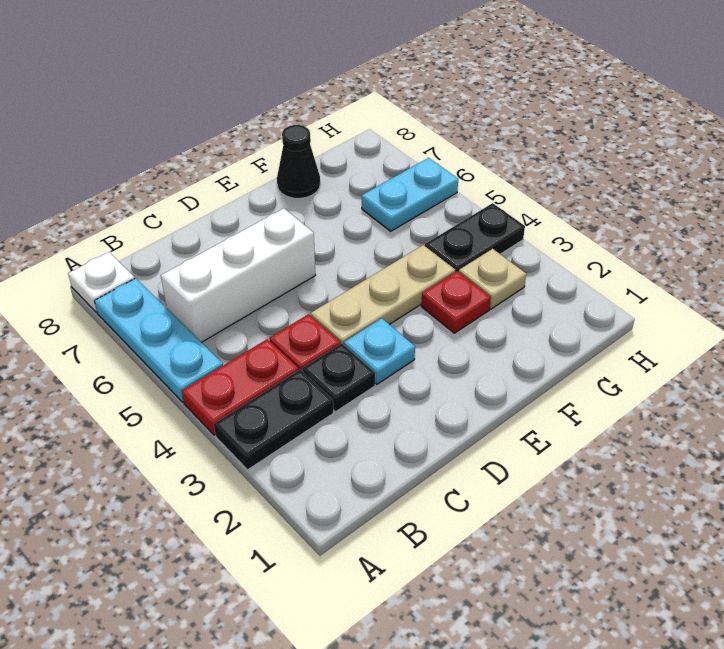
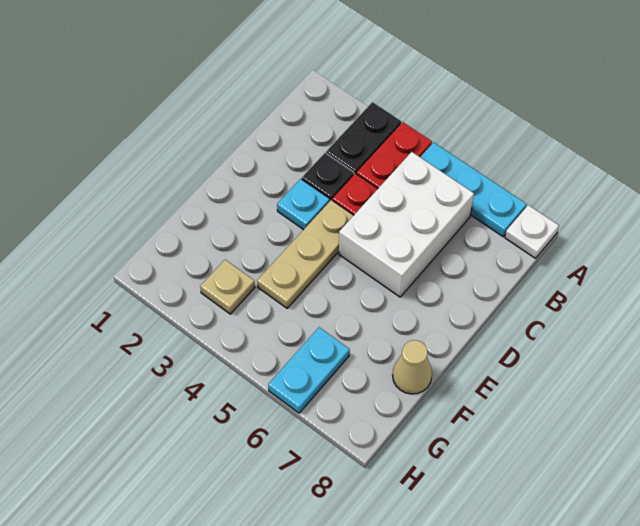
white brick B6:D6 level 1 -> white brick B5:D6 level 1
red plate F3 level 1 -> none
black cone F8 level 1 -> tan cone F8 level 1
black plate G4:H4 level 1 -> none

